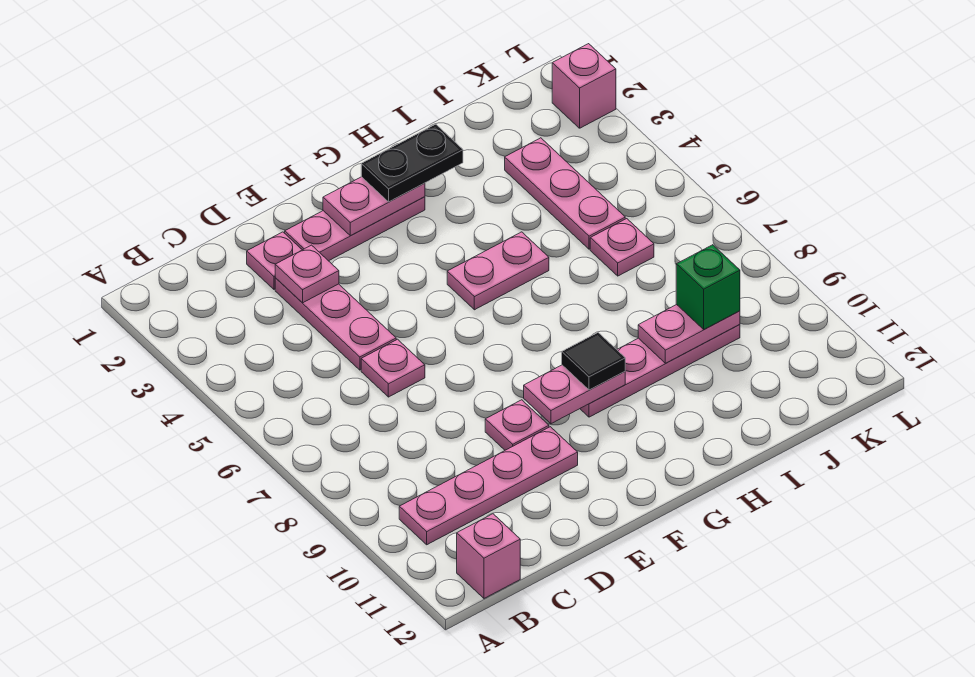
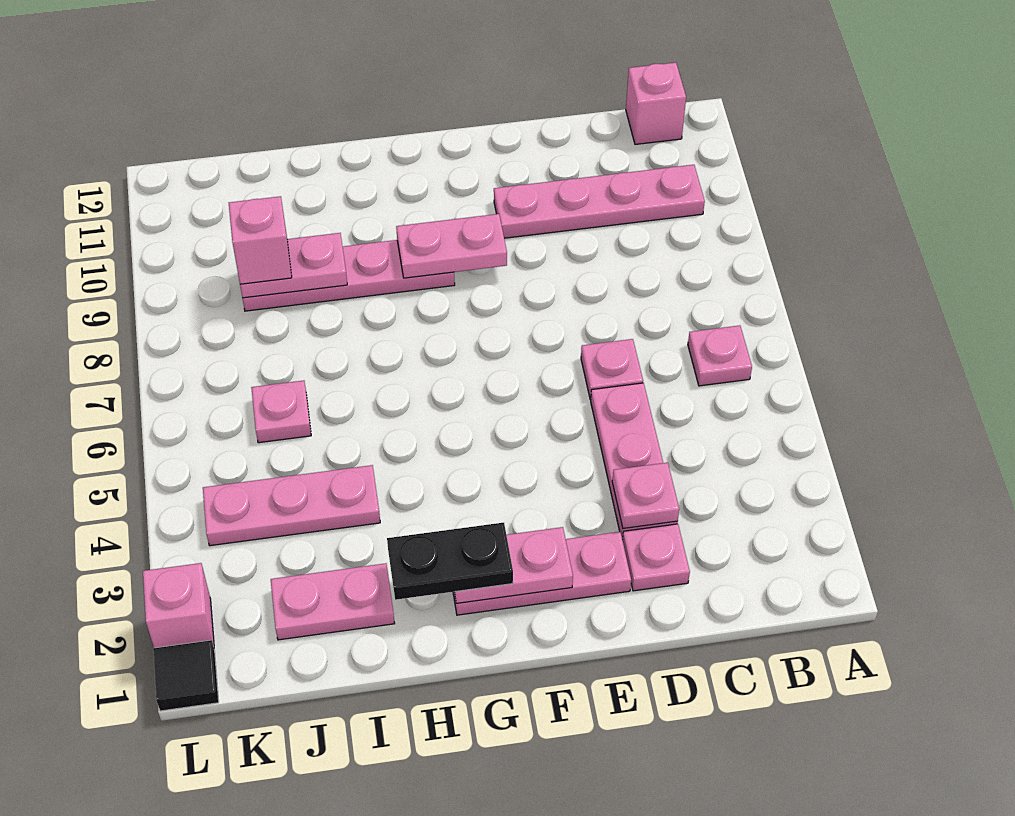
pink plate E9 level 1 -> pink plate B6 level 1
pink plate G5:H5 level 1 -> pink plate I2:J2 level 1
black tile G9 level 3 -> black tile L1 level 1
pink plate J3:J5 level 1 -> pink plate I4:K4 level 1
green brick J9 level 3 -> pink brick J9 level 3

